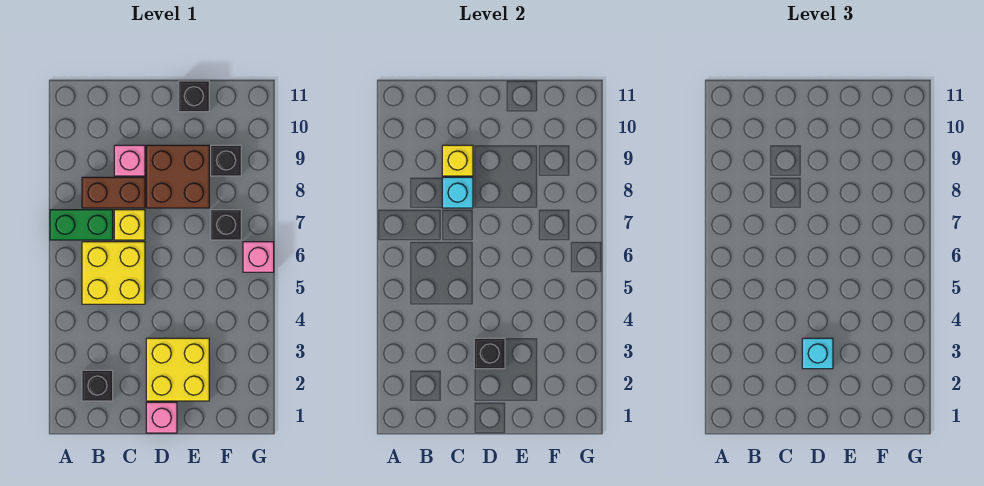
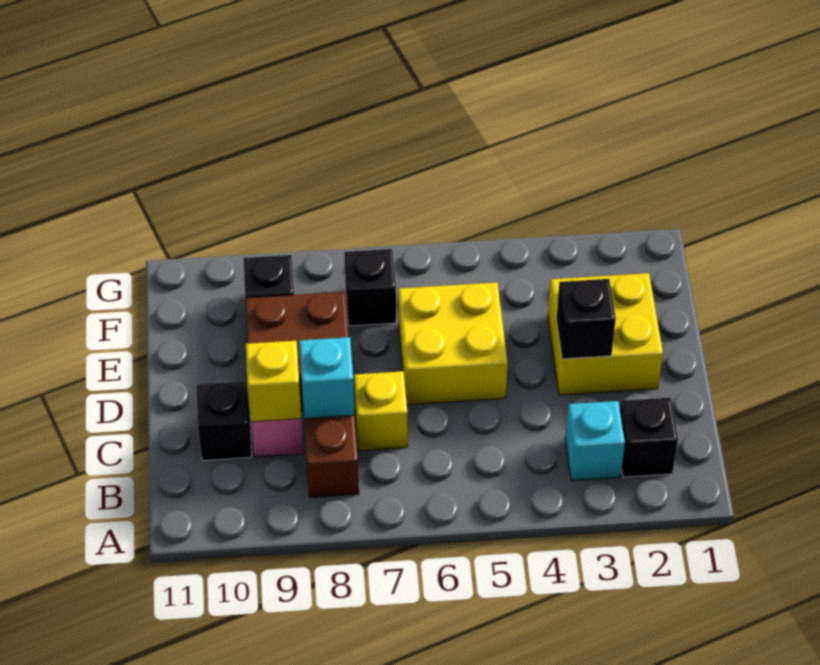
green brick A7:B7 level 1 -> none
yellow brick B5:C6 level 1 -> yellow brick D5:E6 level 1
pink brick D1 level 1 -> none
cyan brick D3 level 3 -> cyan brick B3 level 1
black brick E11 level 1 -> black brick C10 level 1
pink brick G6 level 1 -> none

